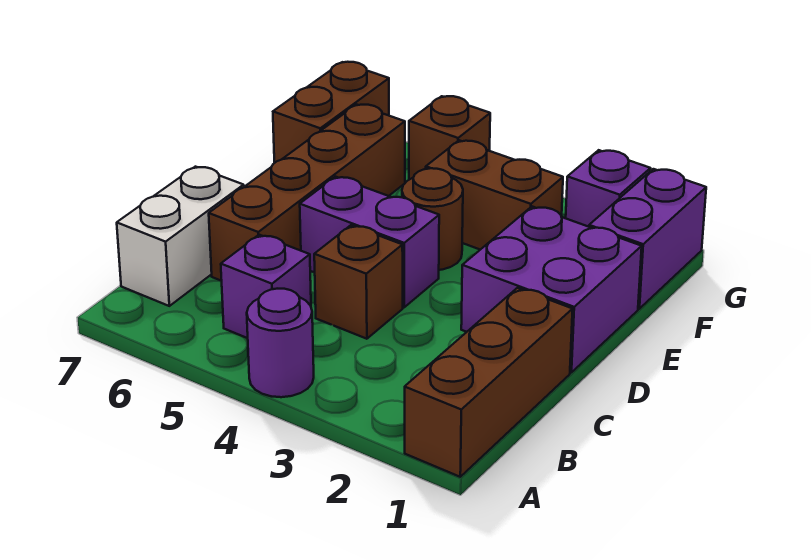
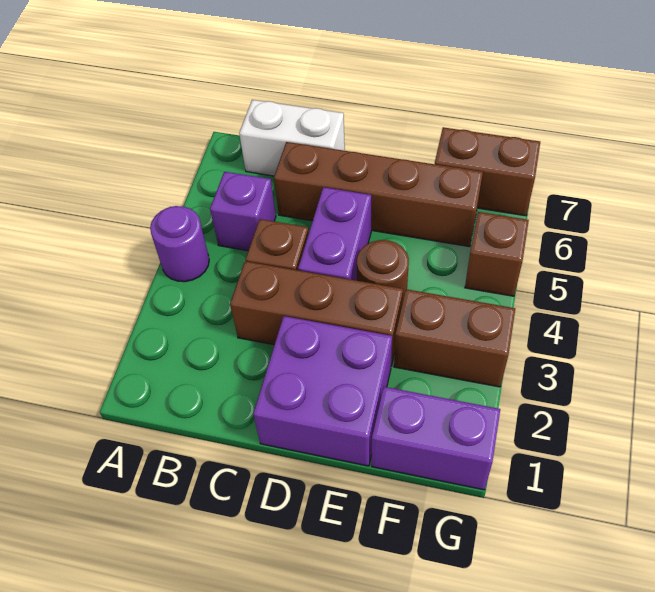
brown brick A1:C1 level 1 -> brown brick C3:E3 level 1
brown brick F3:F4 level 1 -> brown brick F3:G3 level 1
purple brick G2 level 1 -> none

